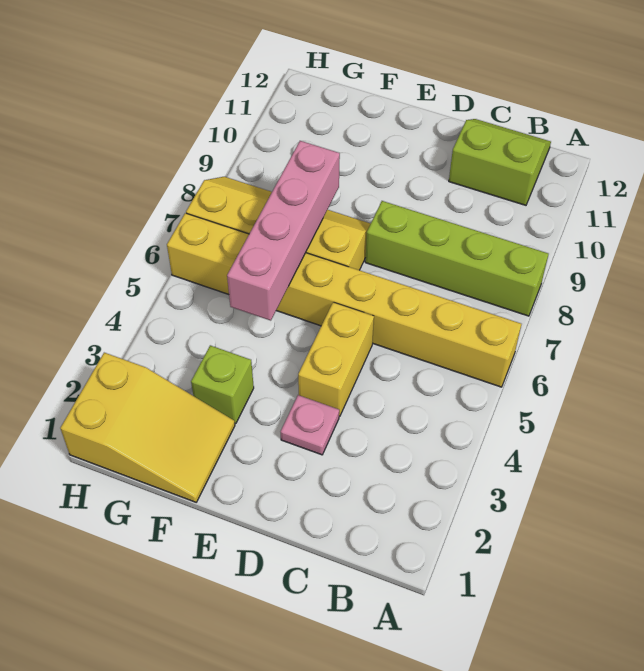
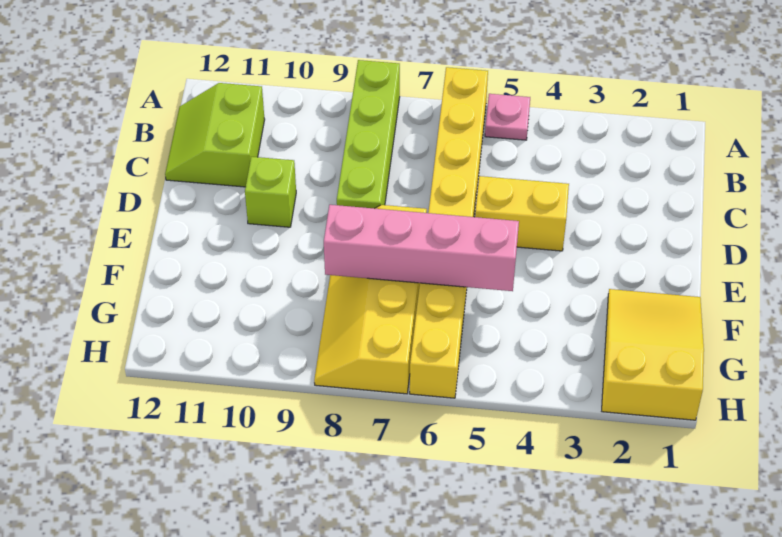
pink plate D3 level 1 -> pink plate A5 level 1
lime brick F3 level 1 -> lime brick D10 level 1

